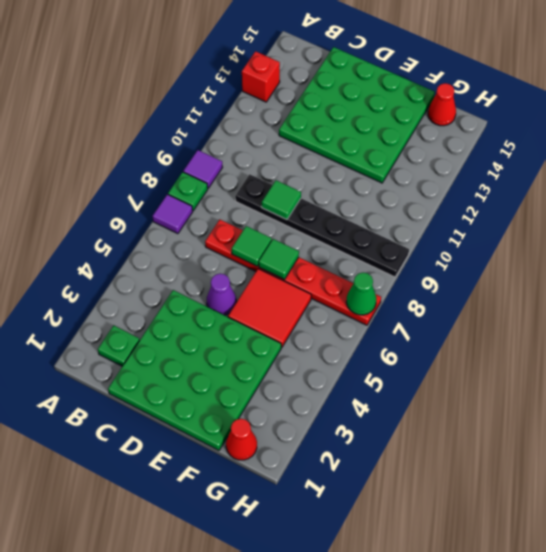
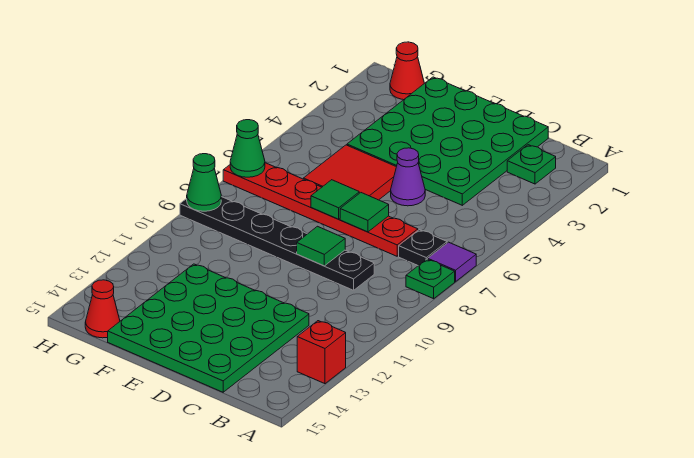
purple tile A9 level 1 -> none
none -> black plate B7 level 1
none -> green cone H9 level 2

